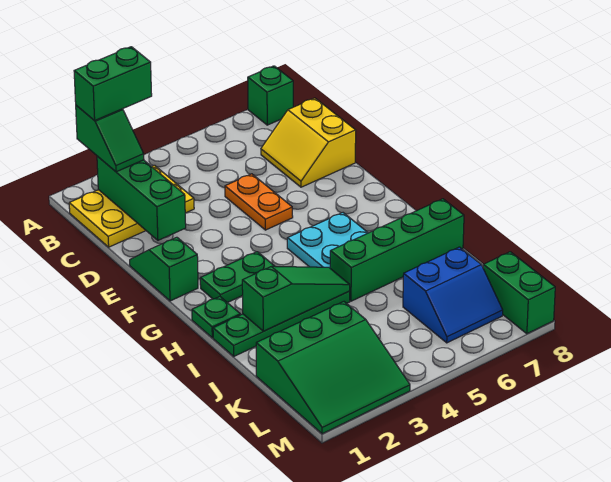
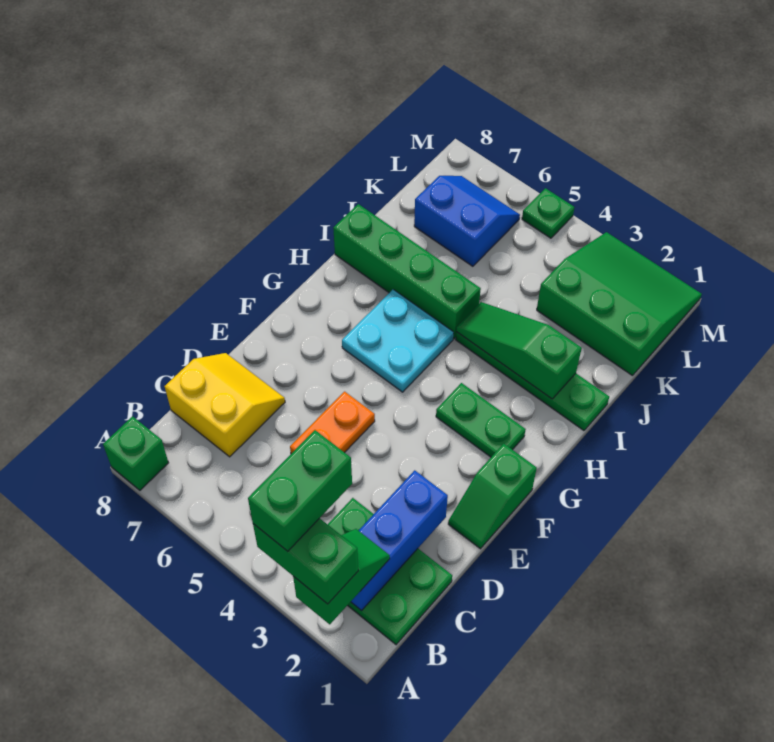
yellow plate B1:C3 level 1 -> green plate B1:C3 level 1
green brick B2:D2 level 2 -> blue brick B2:D2 level 2
yellow slope C7:D8 level 1 top 8 -> yellow slope C7:D8 level 1 top C
green plate H1 level 1 -> green plate M5 level 1
green brick L8:M8 level 1 -> green brick A3:B3 level 5

